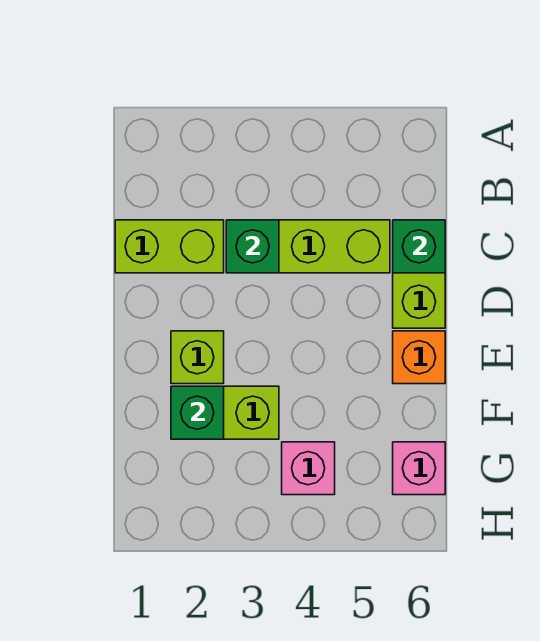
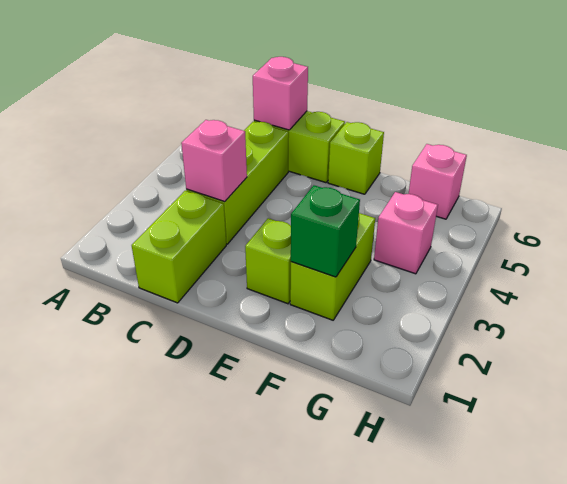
green brick C3 level 2 -> pink brick C3 level 2
green brick C6 level 2 -> pink brick C6 level 2
orange brick E6 level 1 -> lime brick E6 level 1

